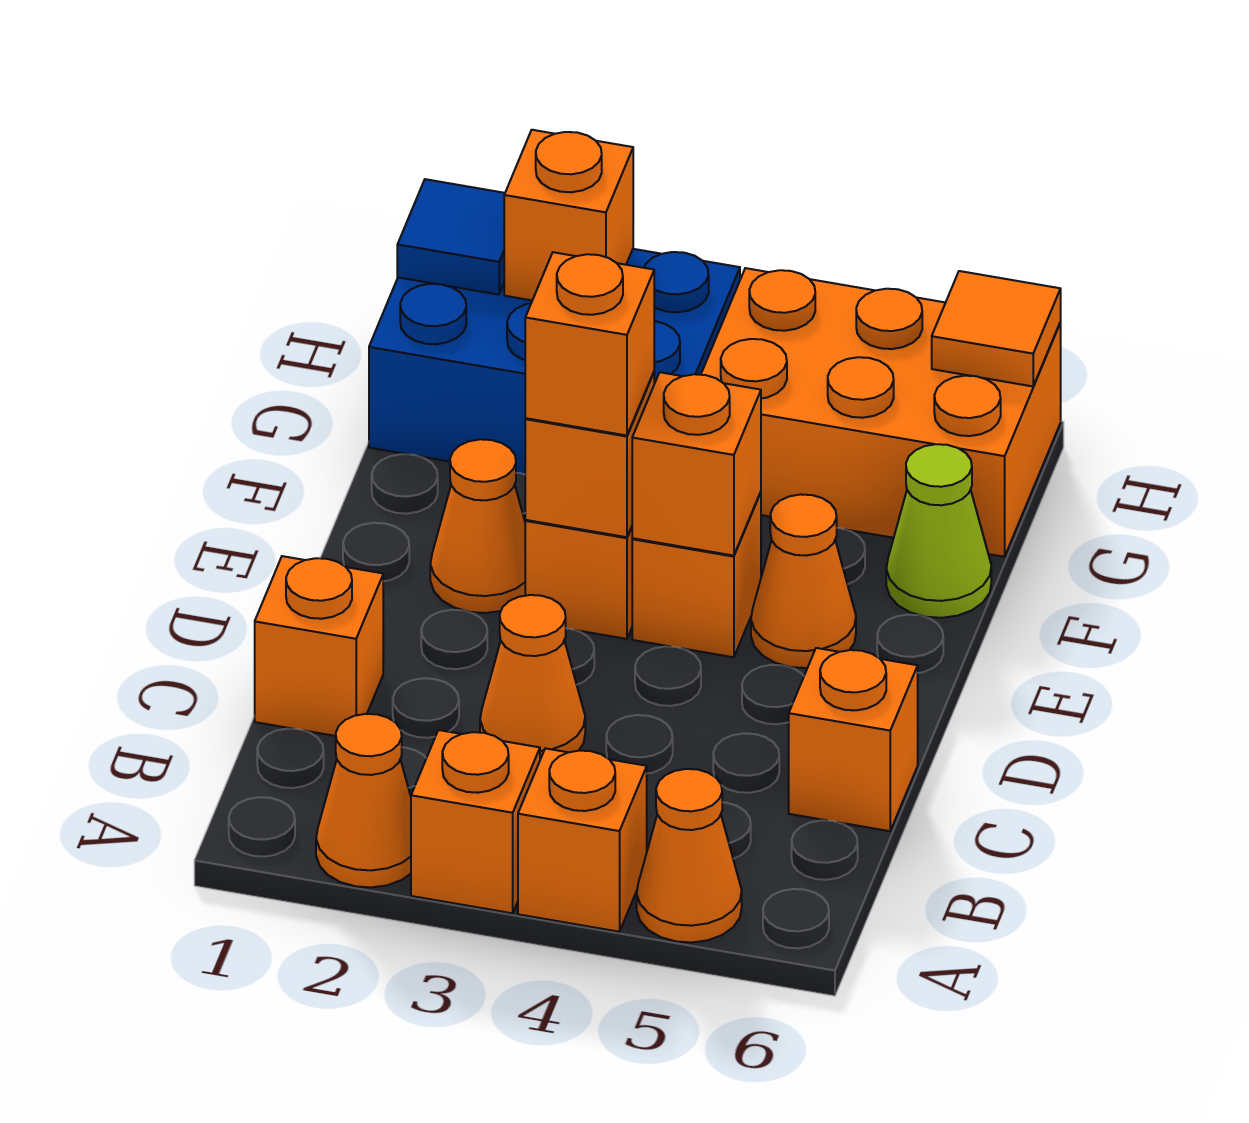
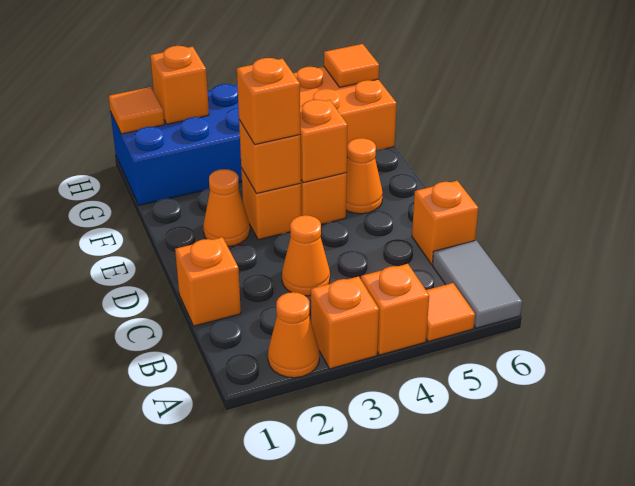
orange cone A5 level 1 -> orange tile A5 level 1
none -> grey tile A6:B6 level 1
lime cone F6 level 1 -> none
blue tile H1 level 2 -> orange tile H1 level 2

